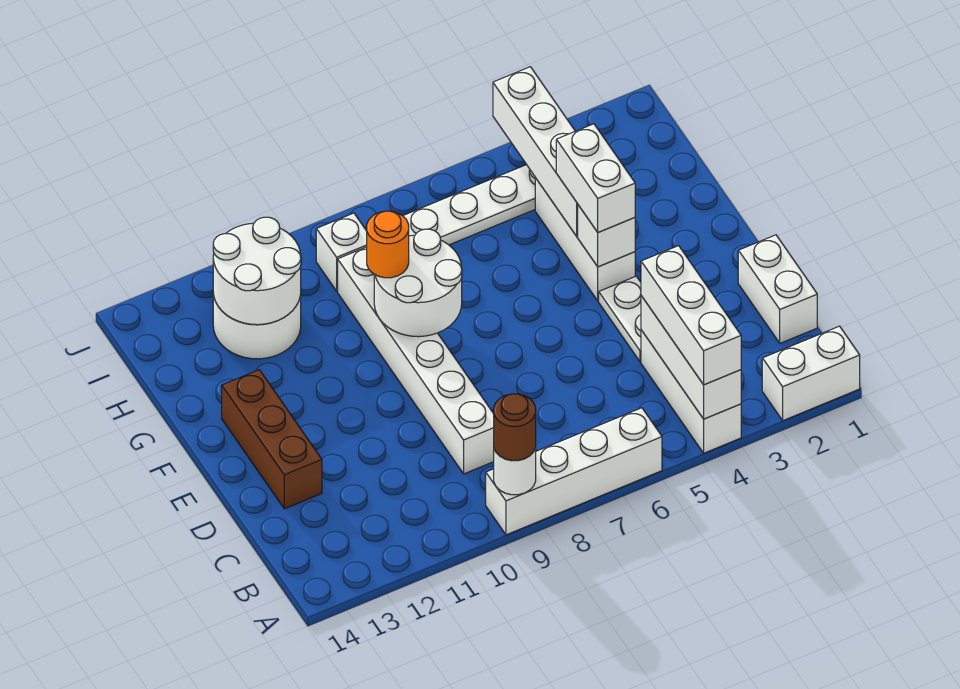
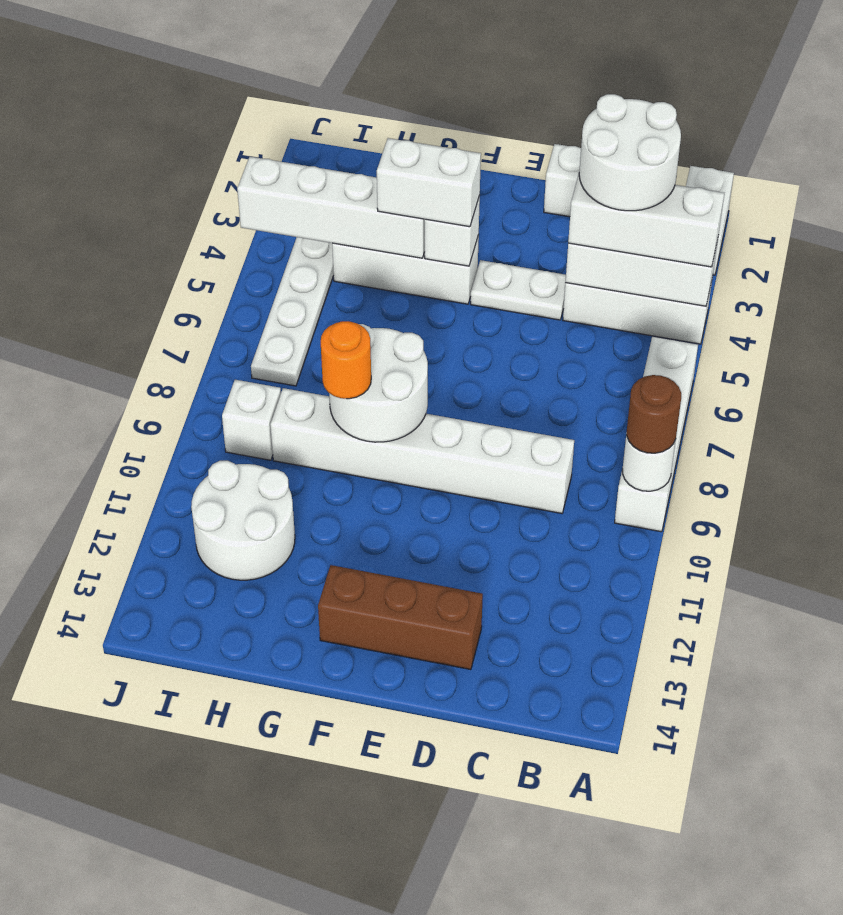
white round brick H11:I12 level 2 -> white round brick B3:C4 level 4

